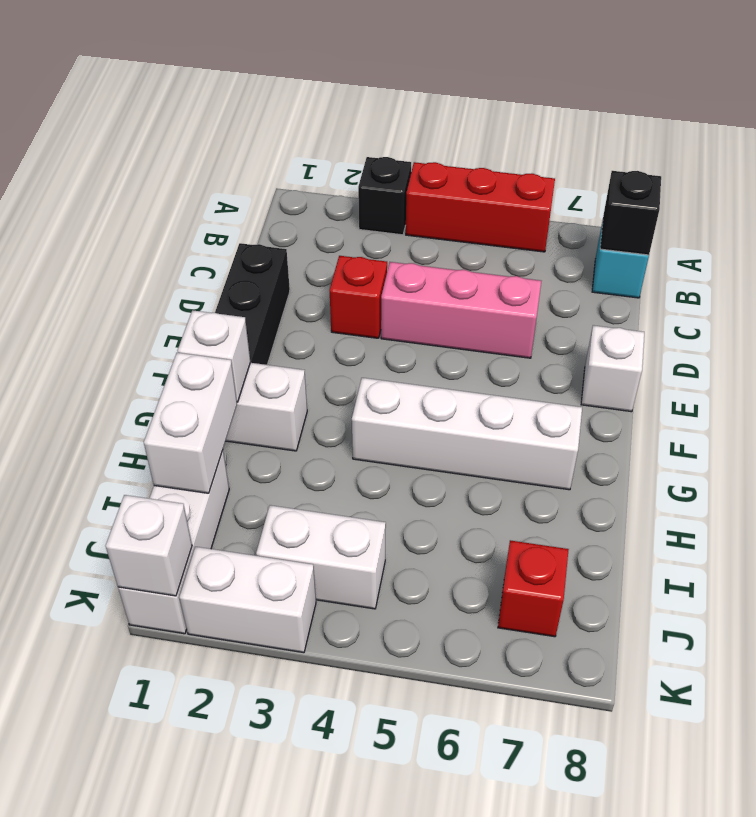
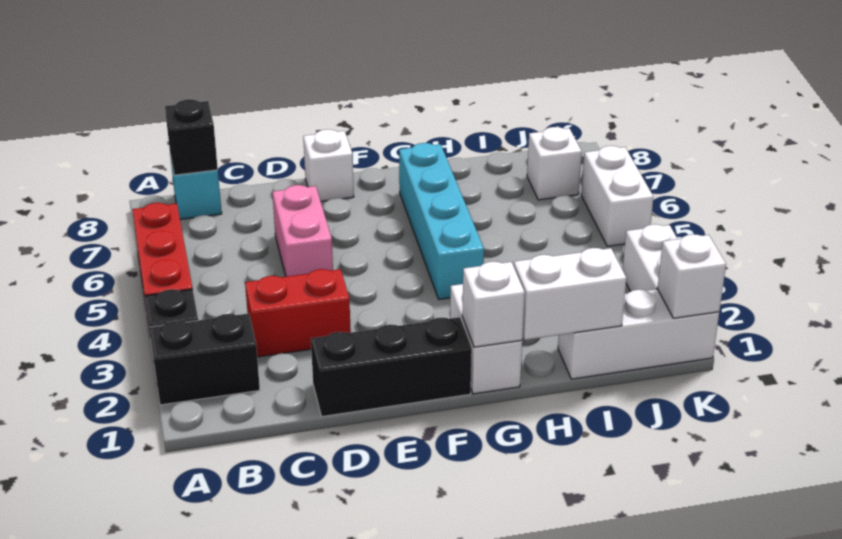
none -> black brick A2:B2 level 1
red brick D3 level 1 -> red brick C3:D3 level 1
pink brick D4:D6 level 1 -> pink brick D5:D6 level 1
white brick G4:G7 level 1 -> cyan brick G4:G7 level 1
white brick J3:J4 level 1 -> white brick K5:K6 level 1
red brick J7 level 1 -> white brick J7 level 1

